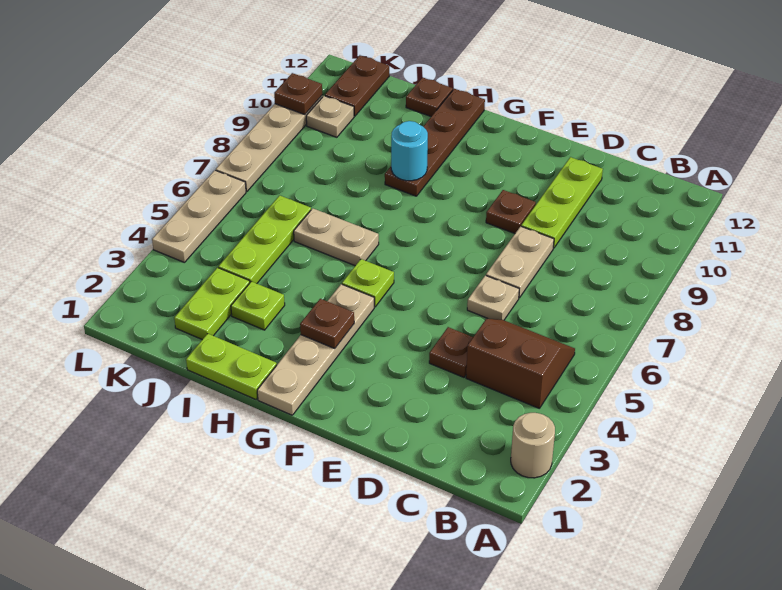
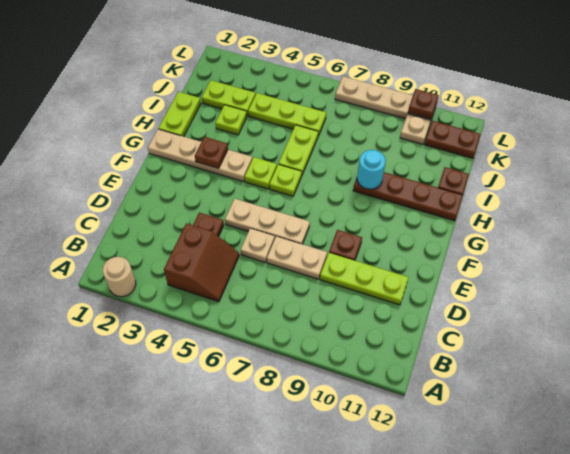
none -> lime plate G6 level 1
tan plate H6:I6 level 1 -> lime plate H6:I6 level 1
tan plate L4:L6 level 1 -> tan plate E5:E7 level 1

